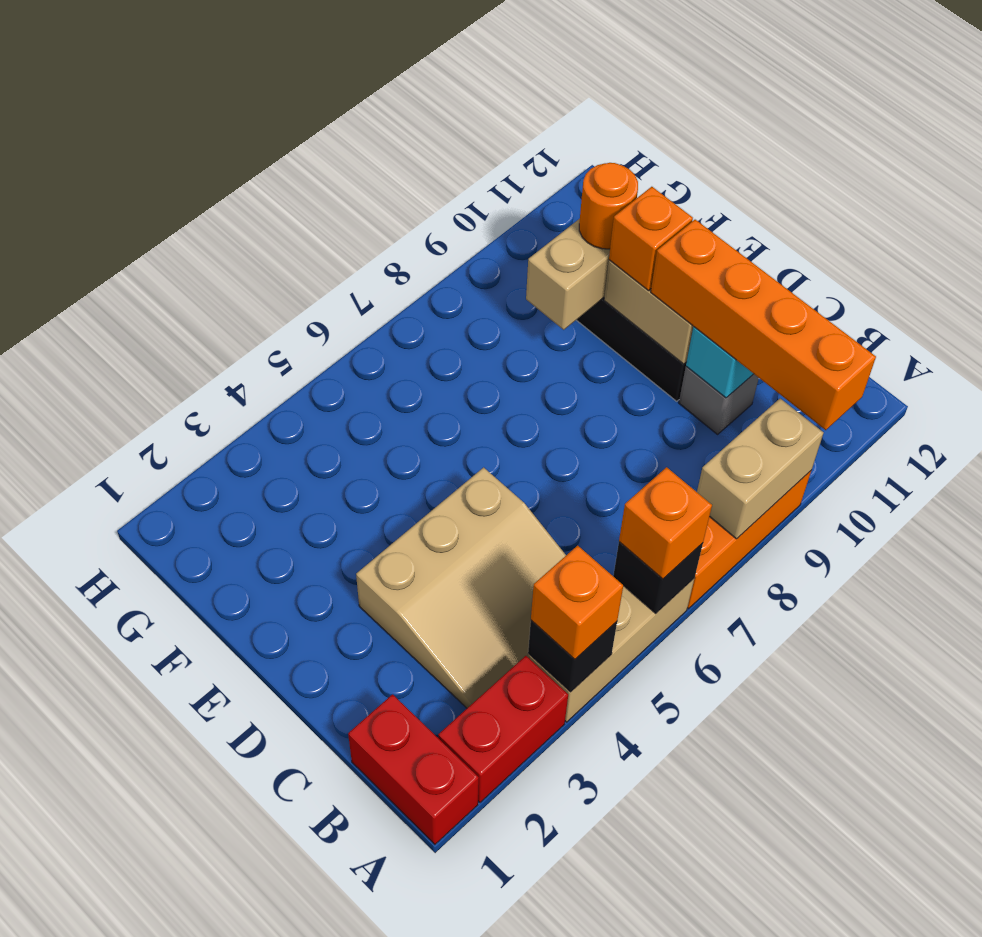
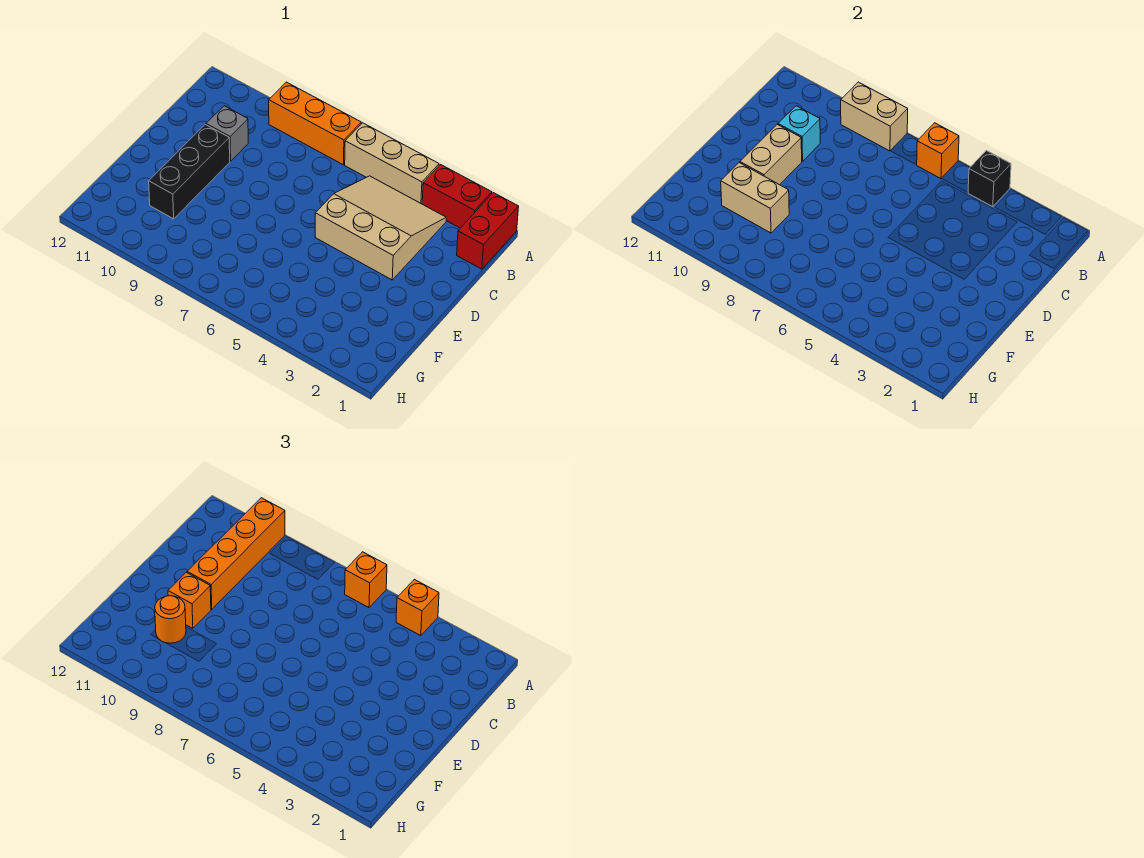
black brick A6 level 2 -> orange brick A6 level 2

